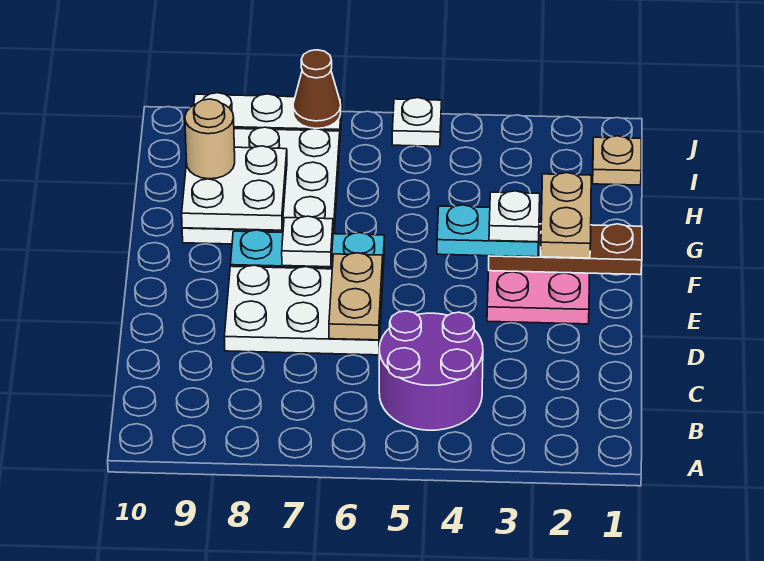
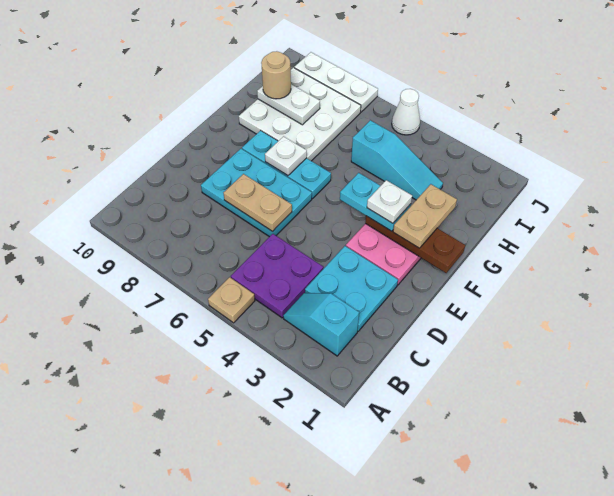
none -> cyan slope B2:B3 level 1 top 2
purple round brick B4:C5 level 1 -> purple plate B4:C5 level 1
none -> cyan plate C2:D3 level 1
white plate D6:E8 level 1 -> cyan plate D6:E8 level 1
tan plate D6:E6 level 2 -> tan plate D6:D7 level 2
white plate G8:H9 level 2 -> white plate H8:H9 level 2
none -> cyan slope H3:H5 level 1 top 5
tan plate I1 level 1 -> tan plate A5 level 1
white plate J5 level 1 -> white cone J5 level 1
brown cone J7 level 2 -> none

